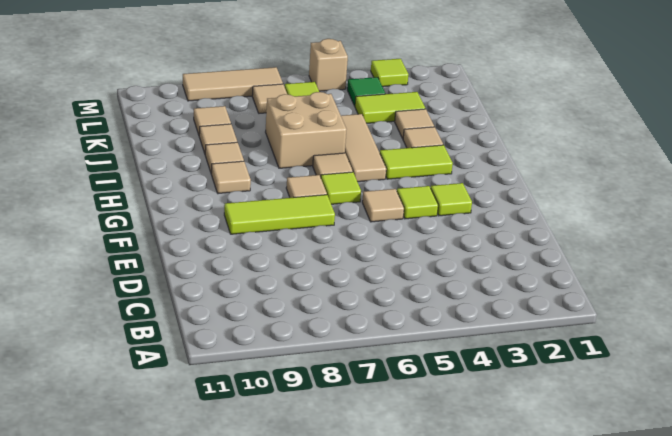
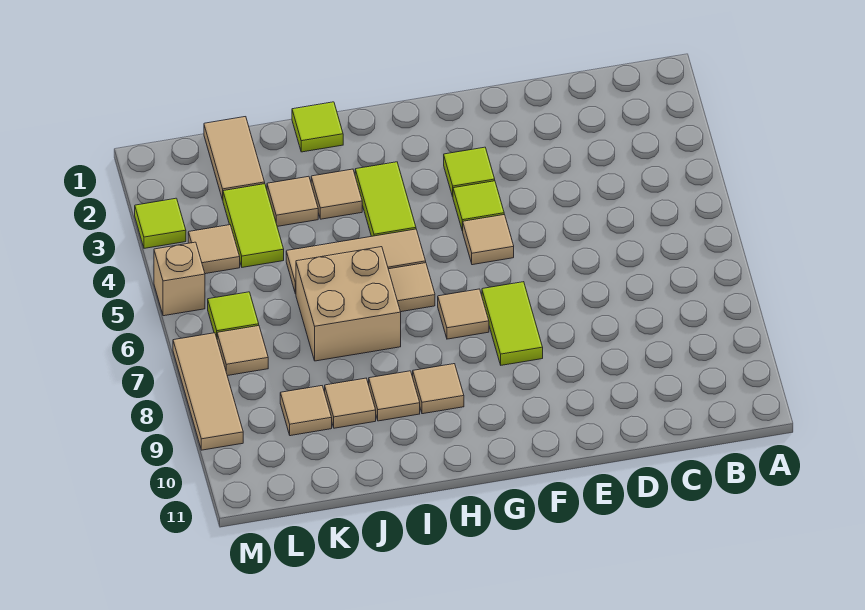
lime tile F7:F9 level 1 -> lime tile F7:F8 level 1
lime tile G6 level 1 -> lime tile I1 level 1
none -> tan tile K1:K2 level 1
green tile L4 level 1 -> tan tile L4 level 1

